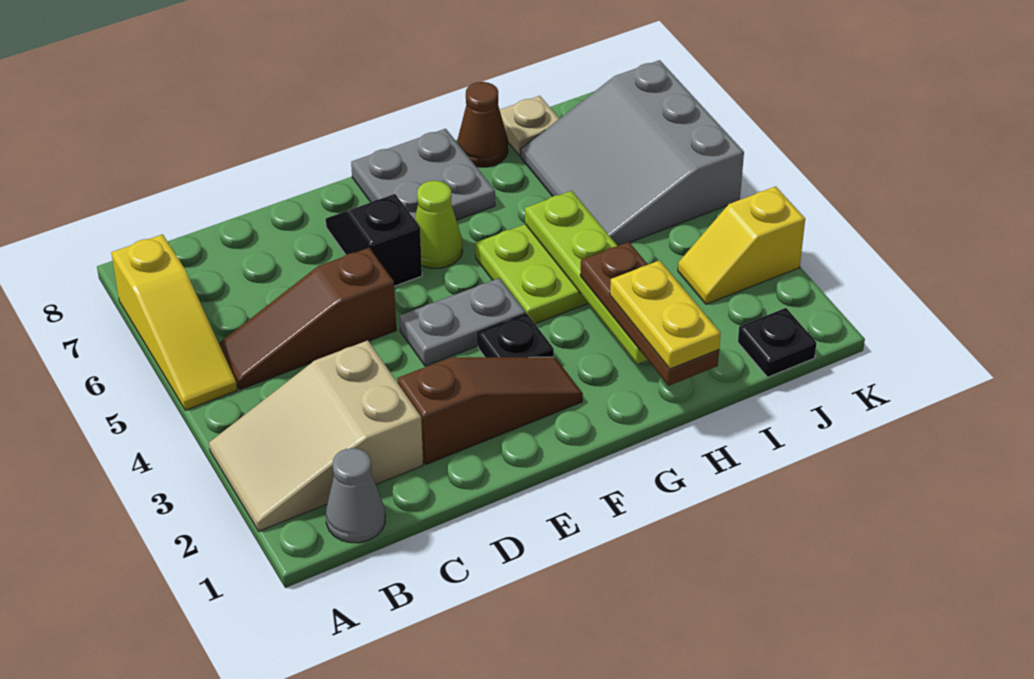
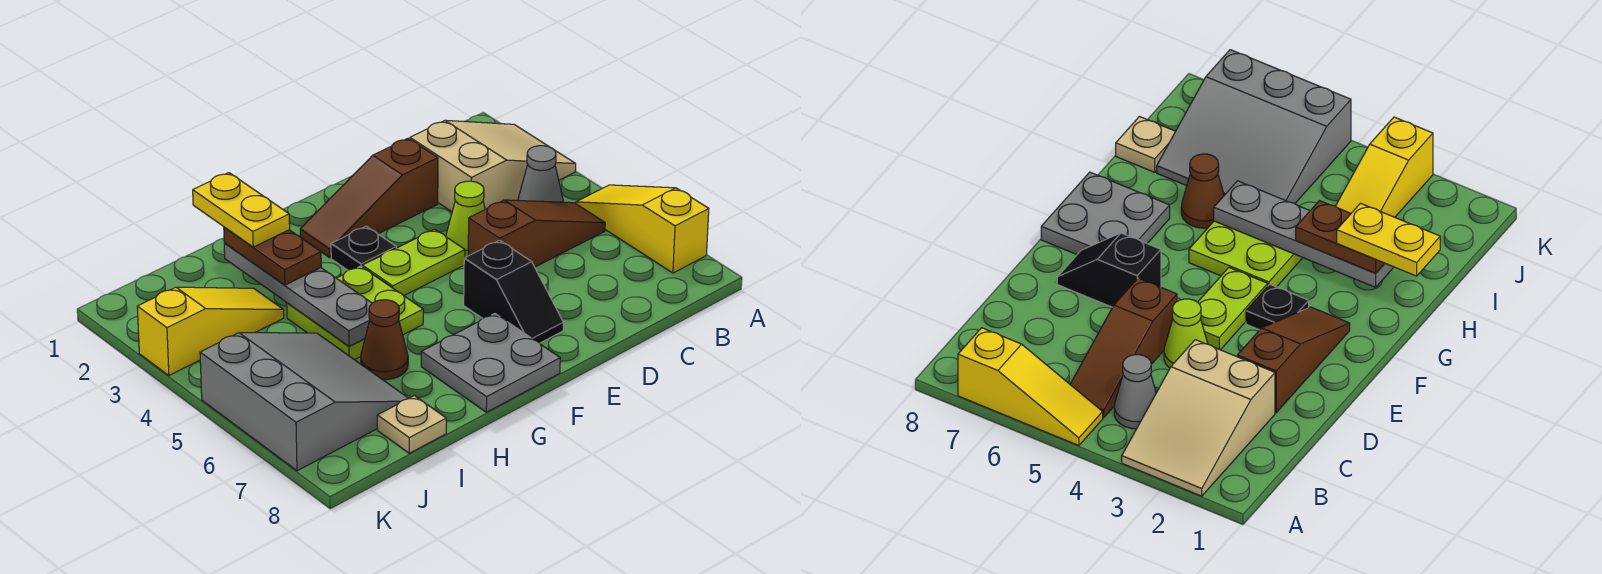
grey cone B1 level 1 -> grey cone B4 level 1
grey plate E4:F4 level 1 -> lime plate E4:F4 level 1
lime cone F6 level 1 -> lime cone D4 level 1
brown plate H1:H3 level 3 -> brown plate H2:H3 level 3
lime plate H2:H5 level 2 -> grey plate H2:H5 level 2
brown cone H8 level 1 -> brown cone H6 level 1
black plate J1 level 1 -> none
yellow slope J3:K3 level 1 top K -> yellow slope I3:K3 level 1 top K

